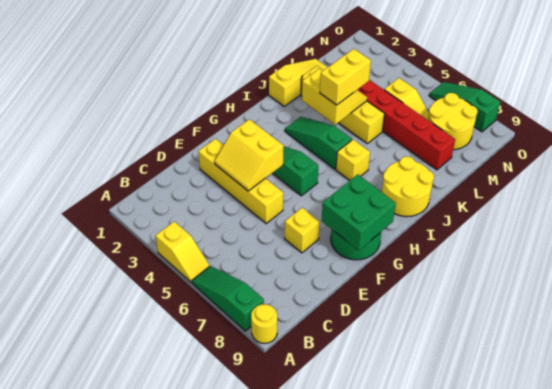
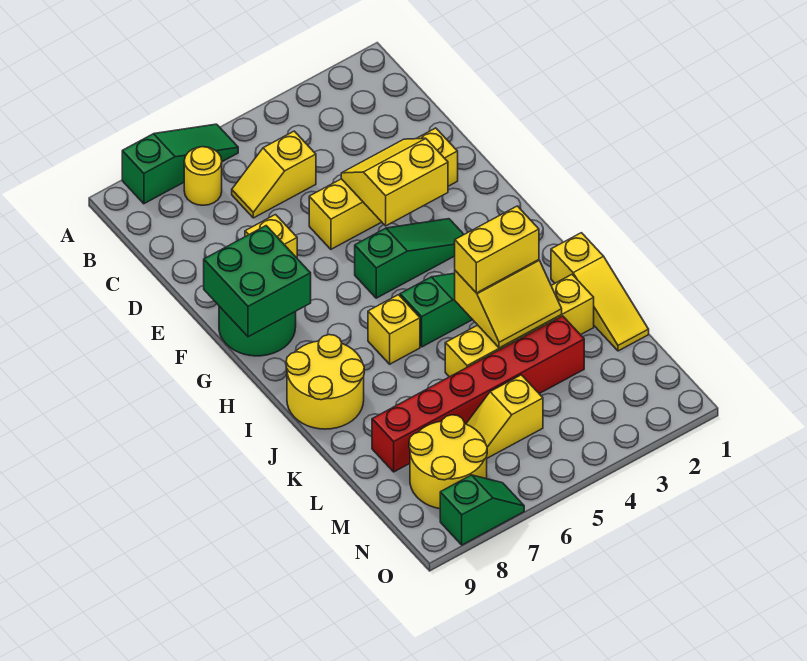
yellow slope A4:A5 level 1 top 4 -> yellow slope C5:C6 level 1 top 5
yellow round brick A9 level 1 -> yellow round brick B7 level 1
yellow brick J4:K4 level 3 -> yellow brick J3:J4 level 3
green slope O6:O8 level 1 top 8 -> green slope O7:O8 level 1 top 8

